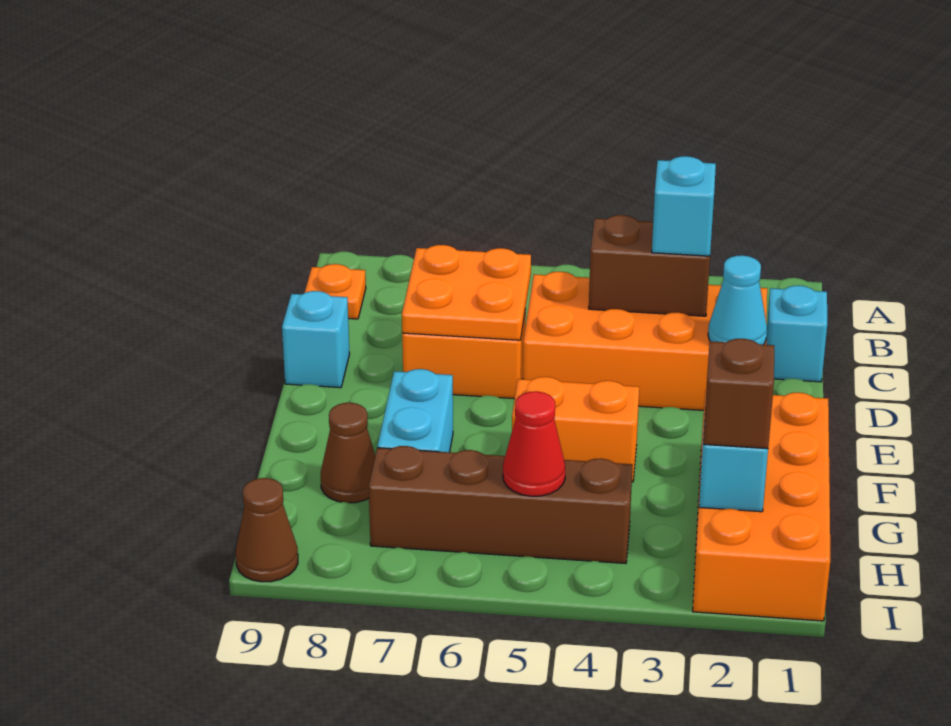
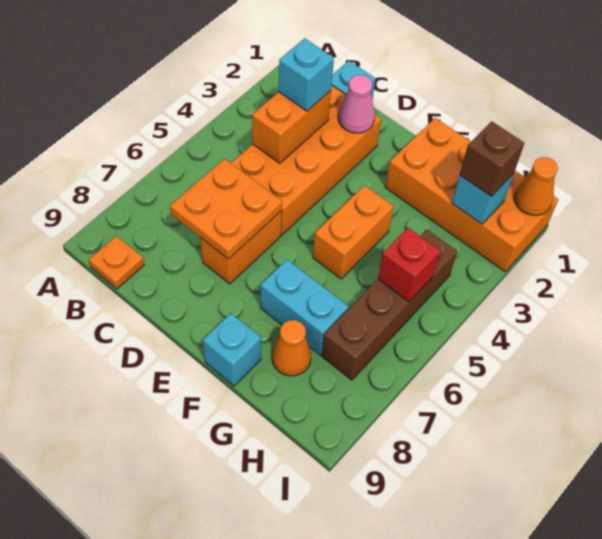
brown brick C3:C4 level 2 -> orange brick C3:C4 level 2
cyan cone D2 level 2 -> pink cone D2 level 2
cyan brick D9 level 1 -> cyan brick F9 level 1
brown cone G8 level 1 -> orange cone G8 level 1
red cone H5 level 2 -> red brick H5 level 2
none -> orange cone I1 level 2
brown cone I9 level 1 -> none

